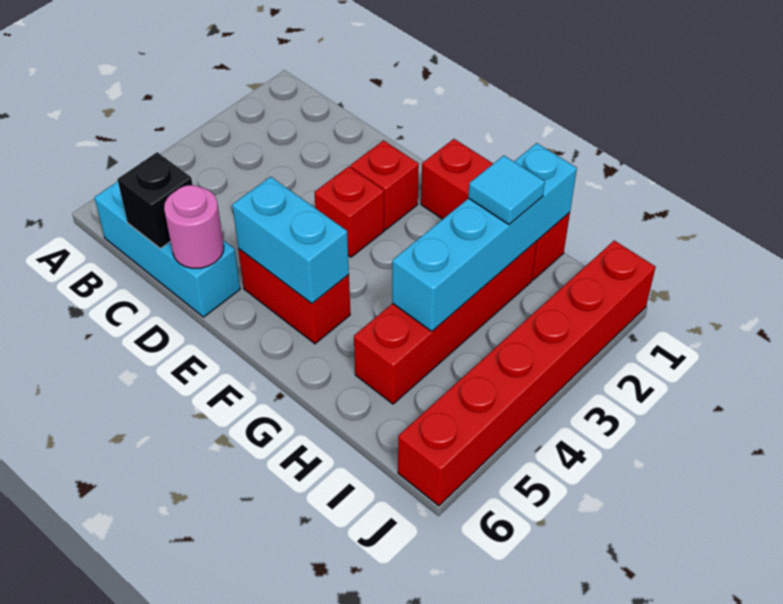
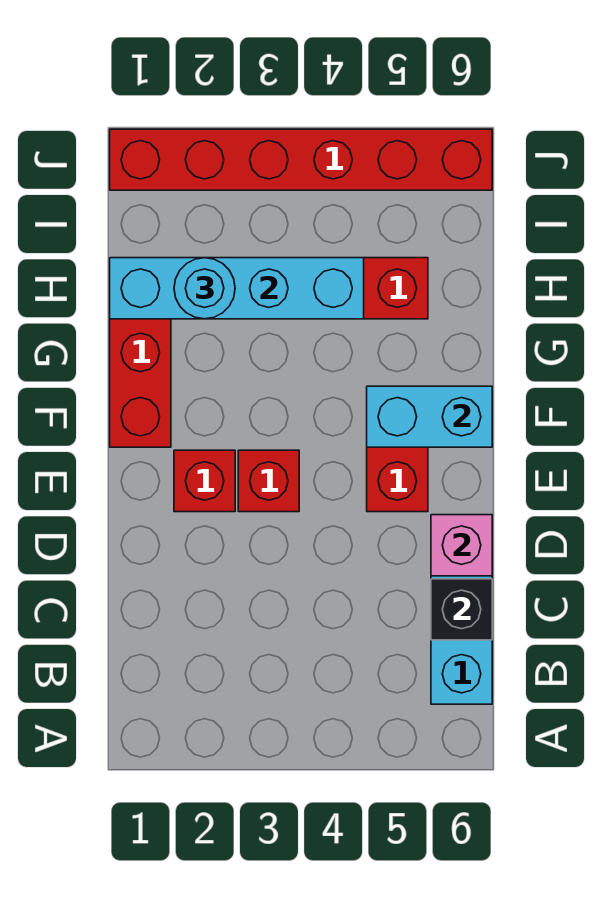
pink round brick D6 level 2 -> pink brick D6 level 2
cyan brick E5:F5 level 2 -> cyan brick F5:F6 level 2
cyan tile H2 level 3 -> cyan round brick H2 level 3

